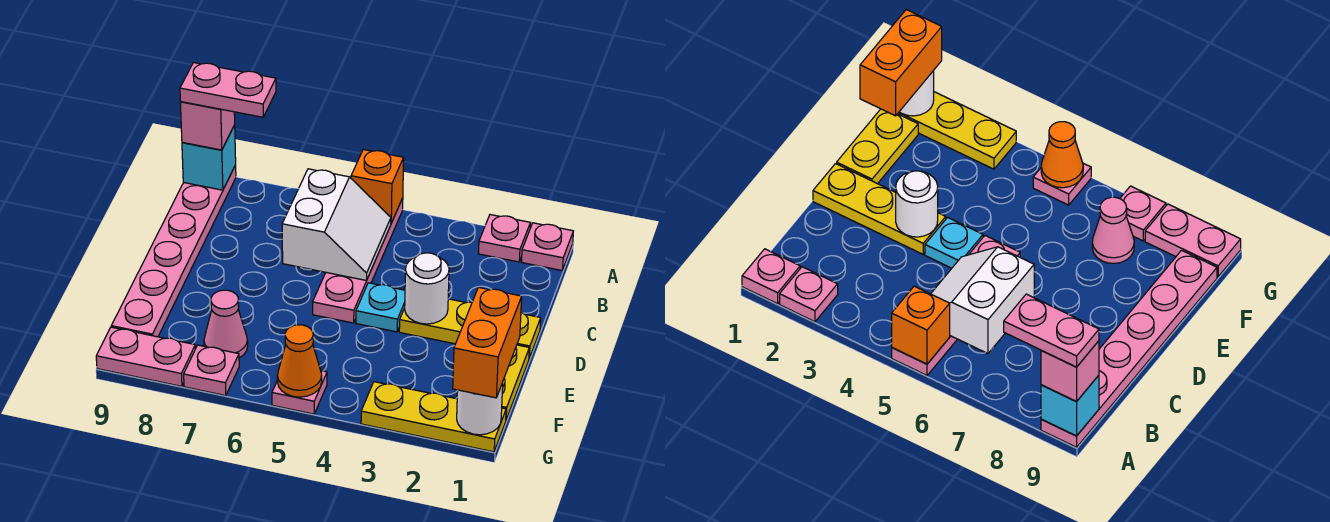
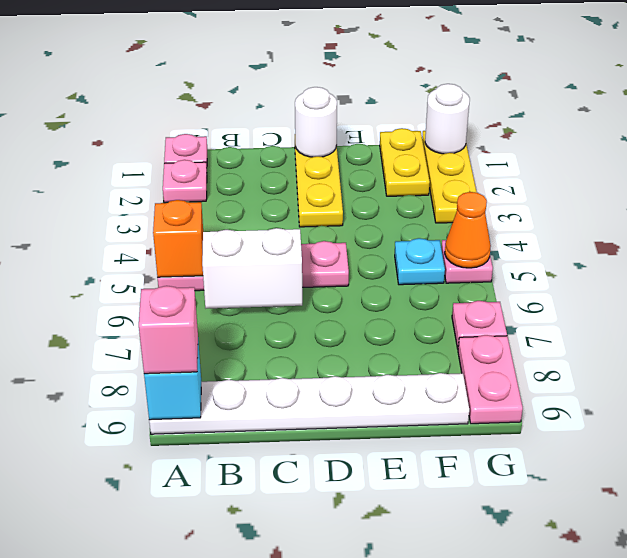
pink plate A8:A9 level 4 -> none
pink plate A9:F9 level 1 -> white plate A9:F9 level 1
white round brick D3 level 2 -> white round brick D1 level 2
cyan plate D4 level 1 -> cyan plate F5 level 1
yellow plate E1:F1 level 1 -> yellow plate F1:F2 level 1
orange brick F1:G1 level 3 -> none
pink cone F7 level 1 -> none

